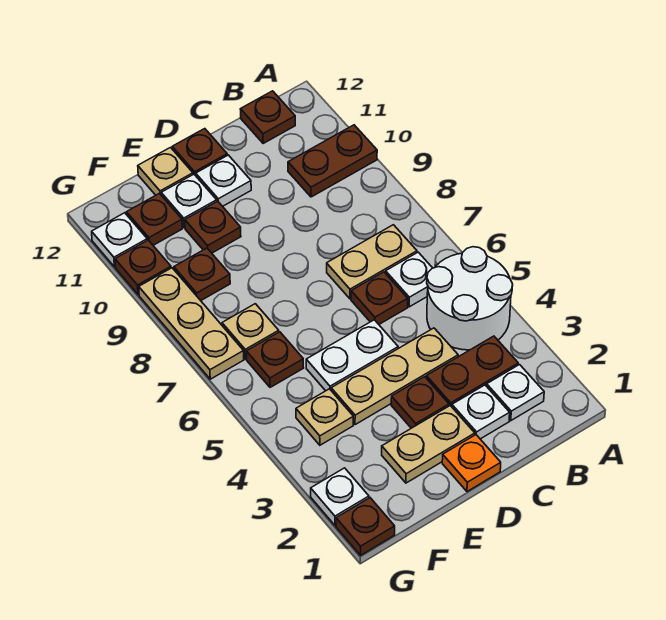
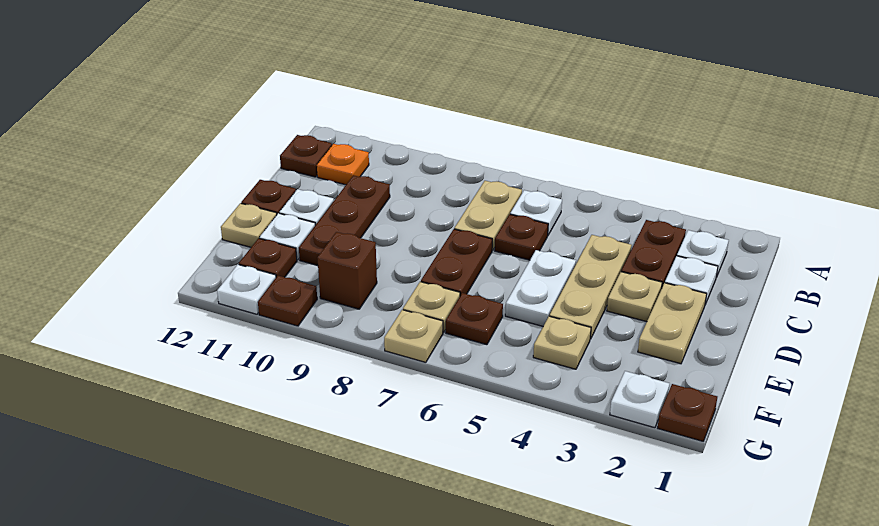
white round brick A4:B5 level 1 -> none
brown plate A10:B10 level 1 -> brown plate D7:E7 level 1
orange plate D1 level 1 -> orange plate B11 level 1
brown plate D3 level 1 -> tan plate D3 level 1
brown plate E10 level 1 -> brown plate C10:E10 level 1
brown plate F9 level 1 -> brown brick F9 level 1
tan plate G7:G9 level 1 -> tan plate G7 level 1

